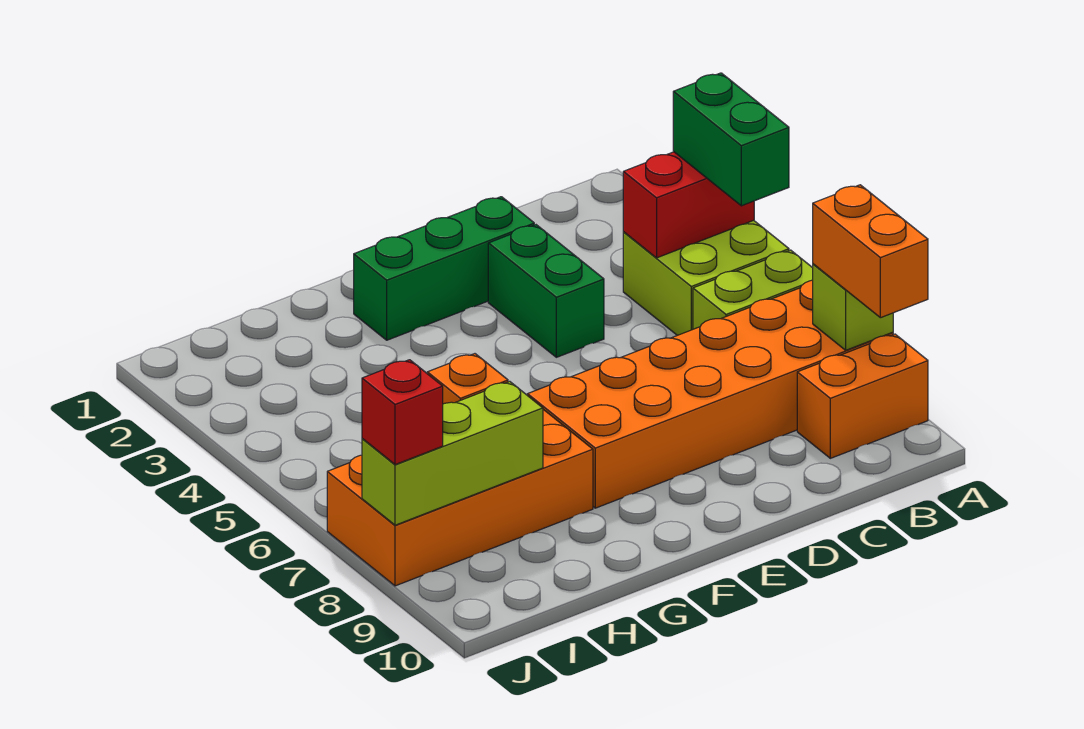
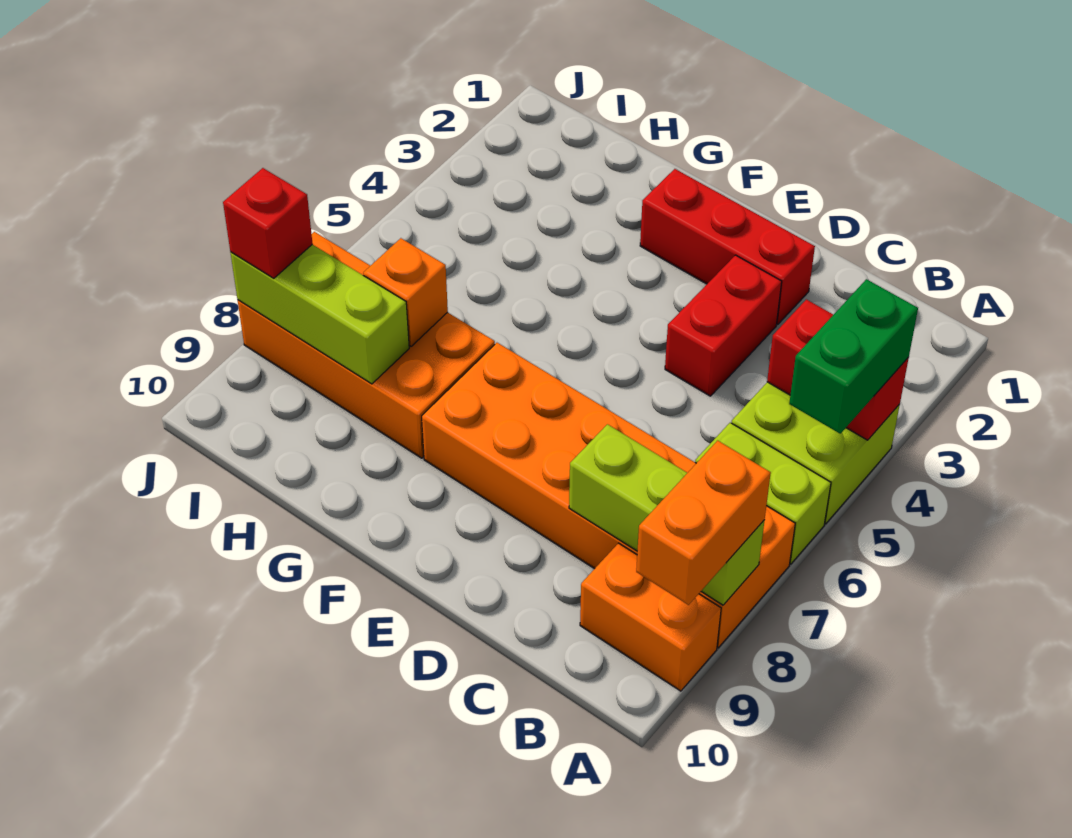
lime brick A8 level 2 -> lime brick A8:C8 level 2
green brick D2:F2 level 1 -> red brick D2:F2 level 1
green brick D3:D4 level 1 -> red brick D3:D4 level 1

